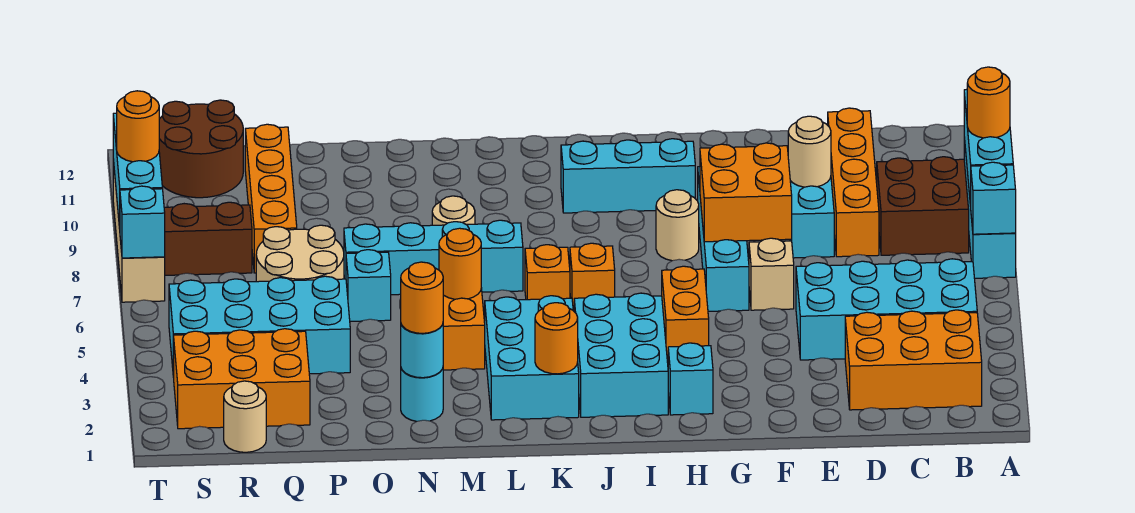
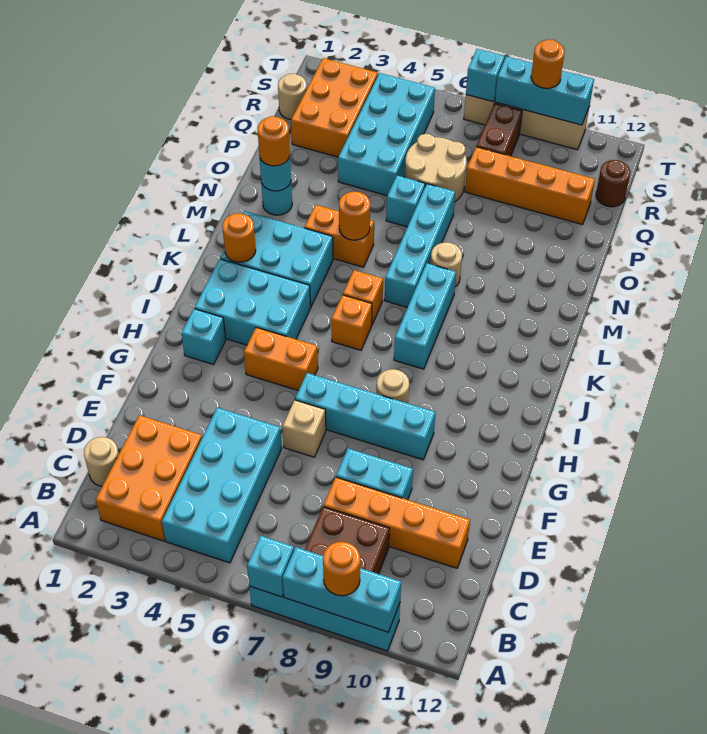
tan round brick E9 level 2 -> tan round brick C1 level 1
orange brick F7:G8 level 2 -> none
cyan brick H10:J10 level 1 -> cyan brick J8:L8 level 1
brown round brick R11:S12 level 1 -> brown round brick R12 level 1

